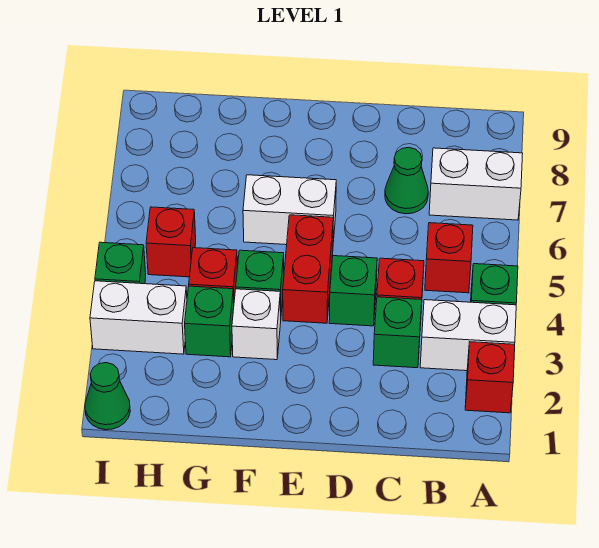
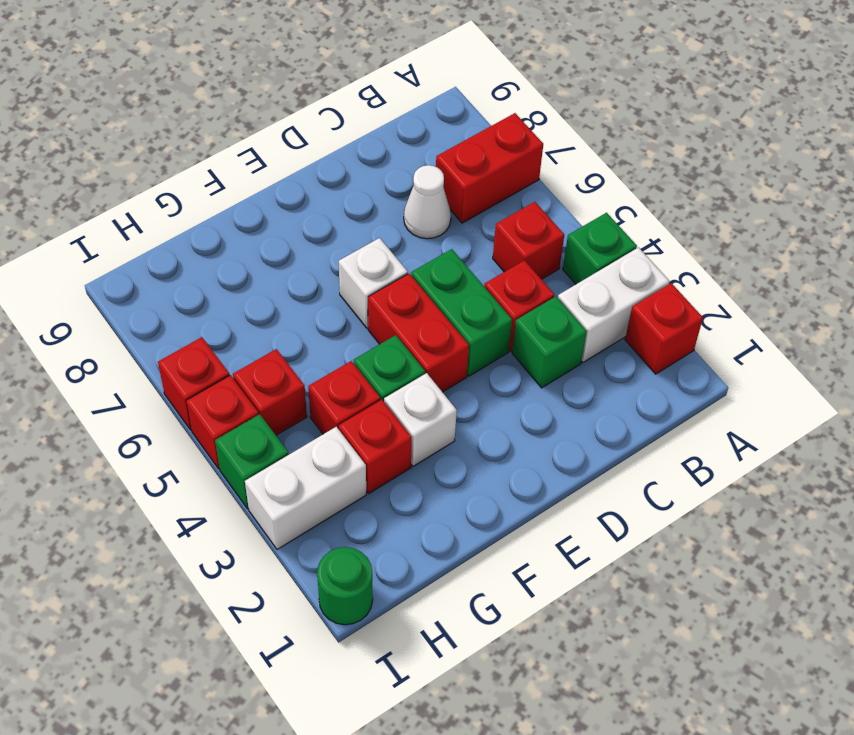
white brick A7:B7 level 1 -> red brick A7:B7 level 1
green cone C7 level 1 -> white cone C7 level 1
green brick D4 level 1 -> green brick D4:D5 level 1
white brick E6:F6 level 1 -> white brick E6 level 1
green brick G3 level 1 -> red brick G3 level 1
green cone I1 level 1 -> green round brick I1 level 1
none -> red brick I5 level 1
none -> red brick I6 level 1

